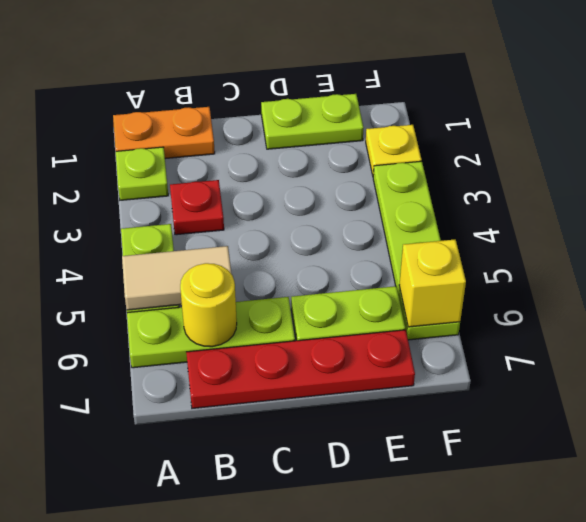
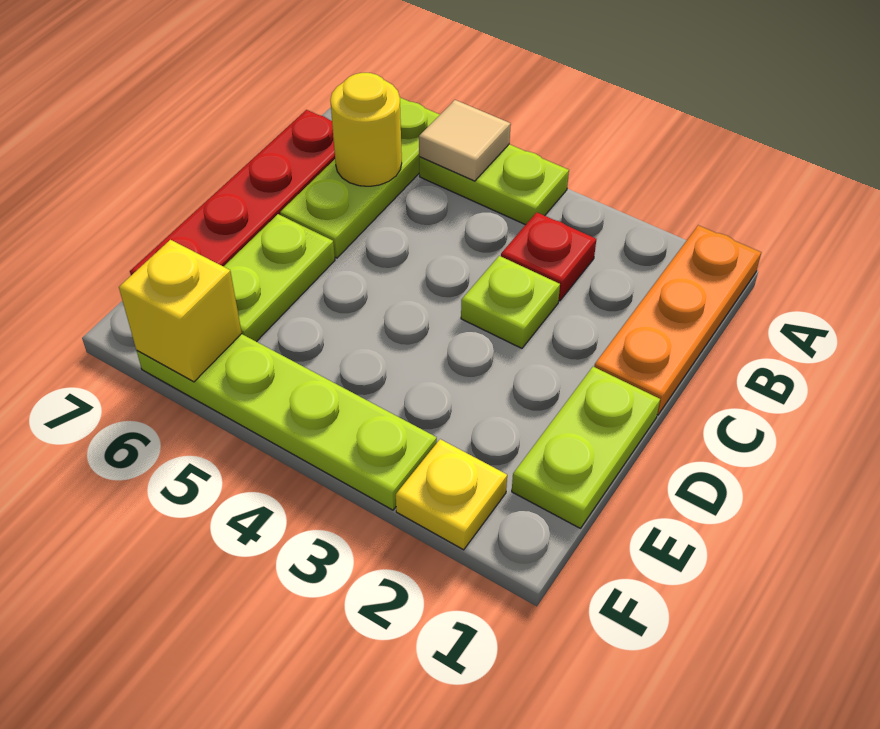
orange plate A1:B1 level 1 -> orange plate A1:C1 level 1
lime plate A2 level 1 -> lime plate C3 level 1
tan tile A5:B5 level 2 -> tan tile A5 level 2

